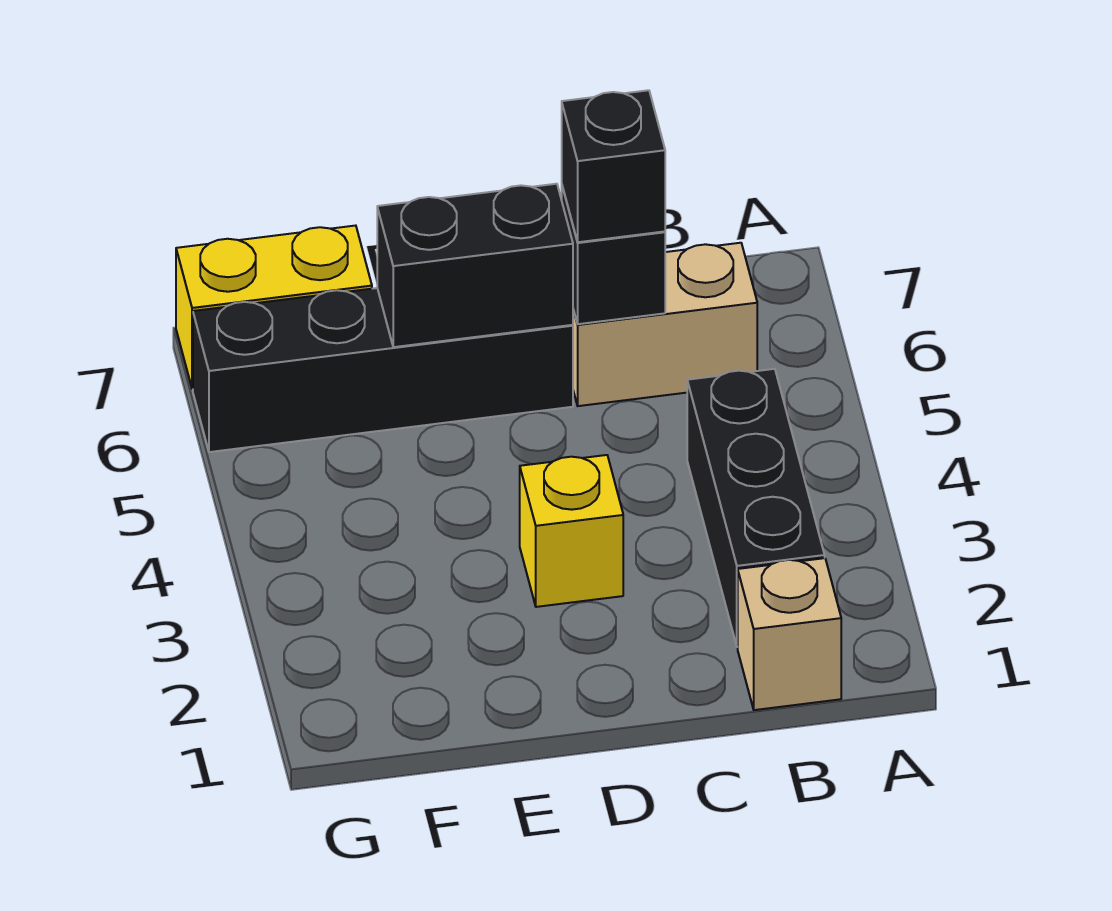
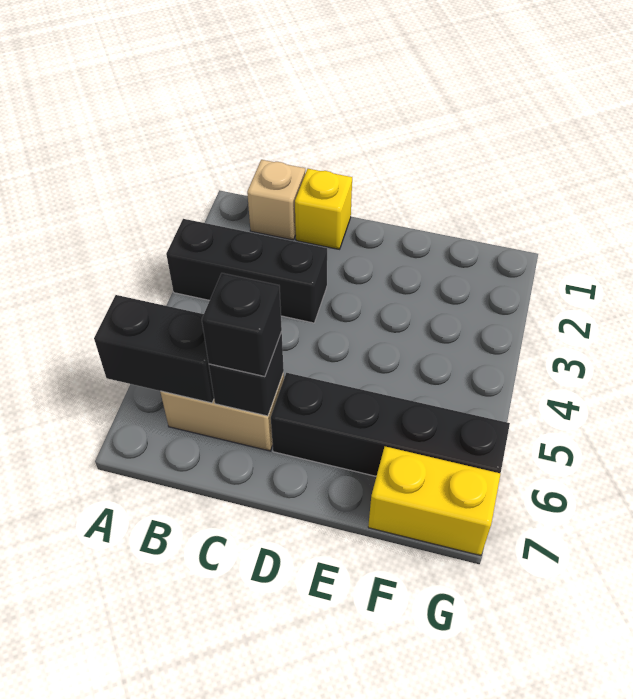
black brick B2:B4 level 1 -> black brick A3:C3 level 1
yellow brick D3 level 1 -> yellow brick C1 level 1
black brick D6:E6 level 2 -> black brick A6:B6 level 2

